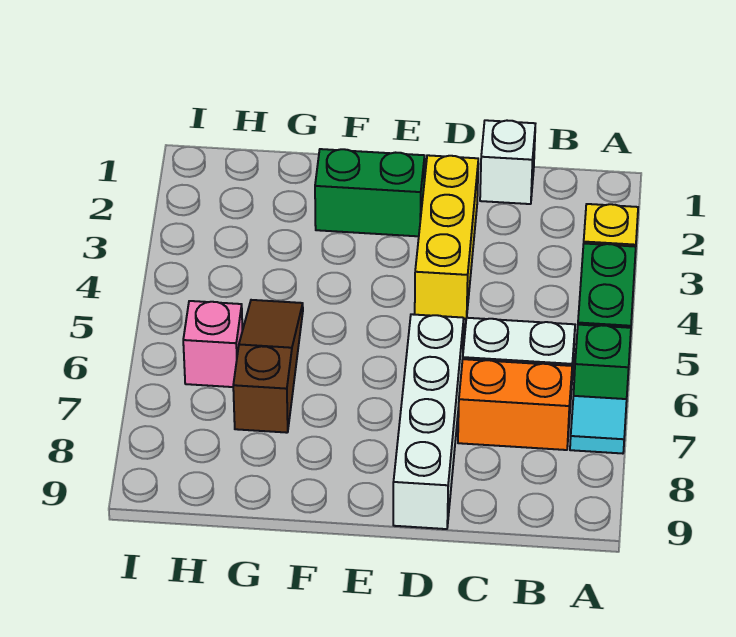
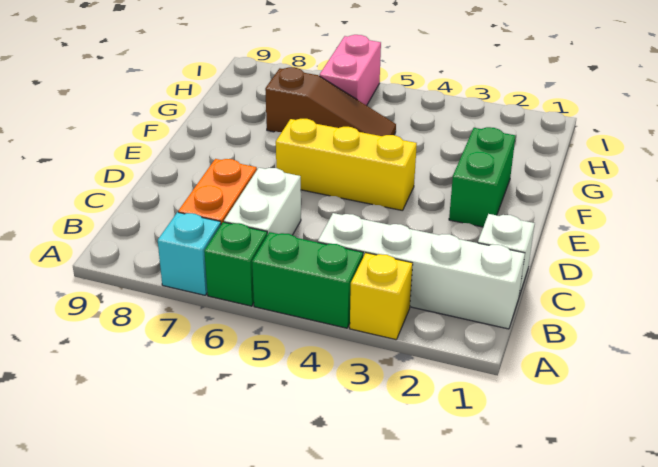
cyan tile A7 level 1 -> cyan brick A7 level 1
yellow brick D2:D4 level 1 -> yellow brick E4:E6 level 1
white brick D6:D9 level 1 -> white brick B1:B4 level 1
pink brick H6 level 1 -> pink brick H6:I6 level 1

